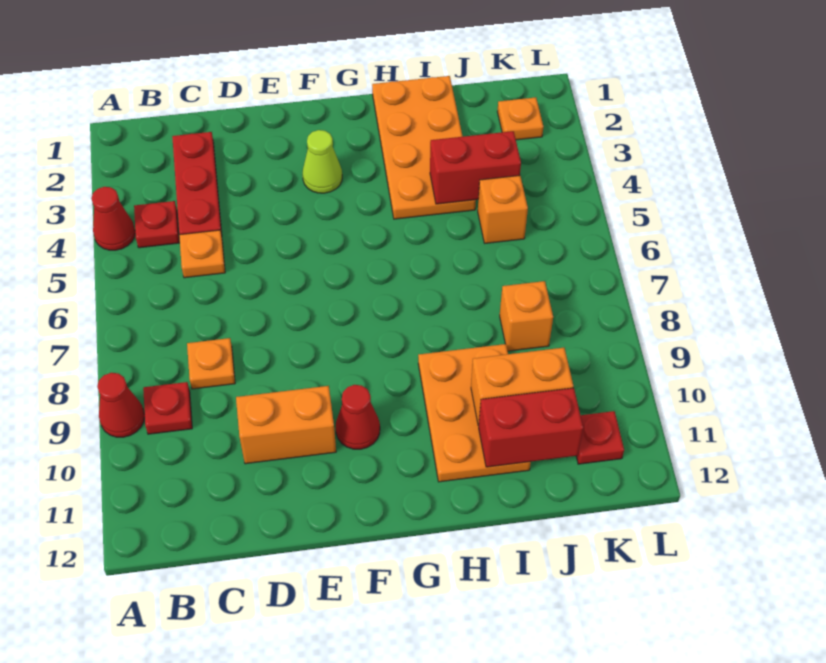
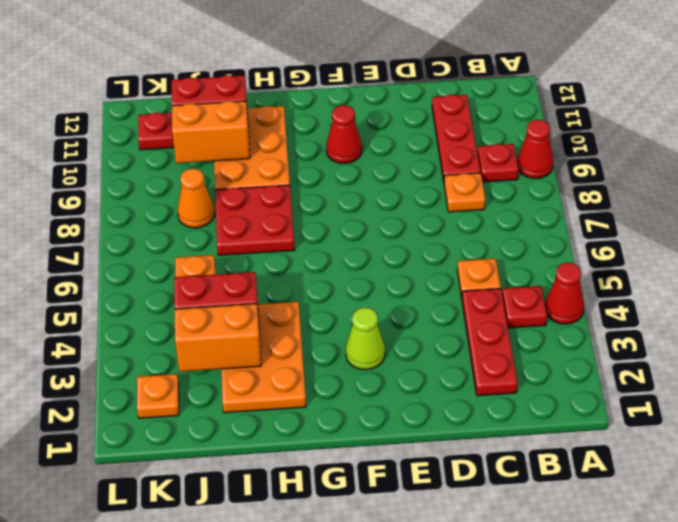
none -> red plate C9:C11 level 1
orange brick D10:E10 level 1 -> orange brick I3:J3 level 2
orange plate H1:I4 level 1 -> orange plate H2:I4 level 1
none -> red plate H7:I8 level 1
orange brick J8 level 1 -> orange cone J8 level 1

